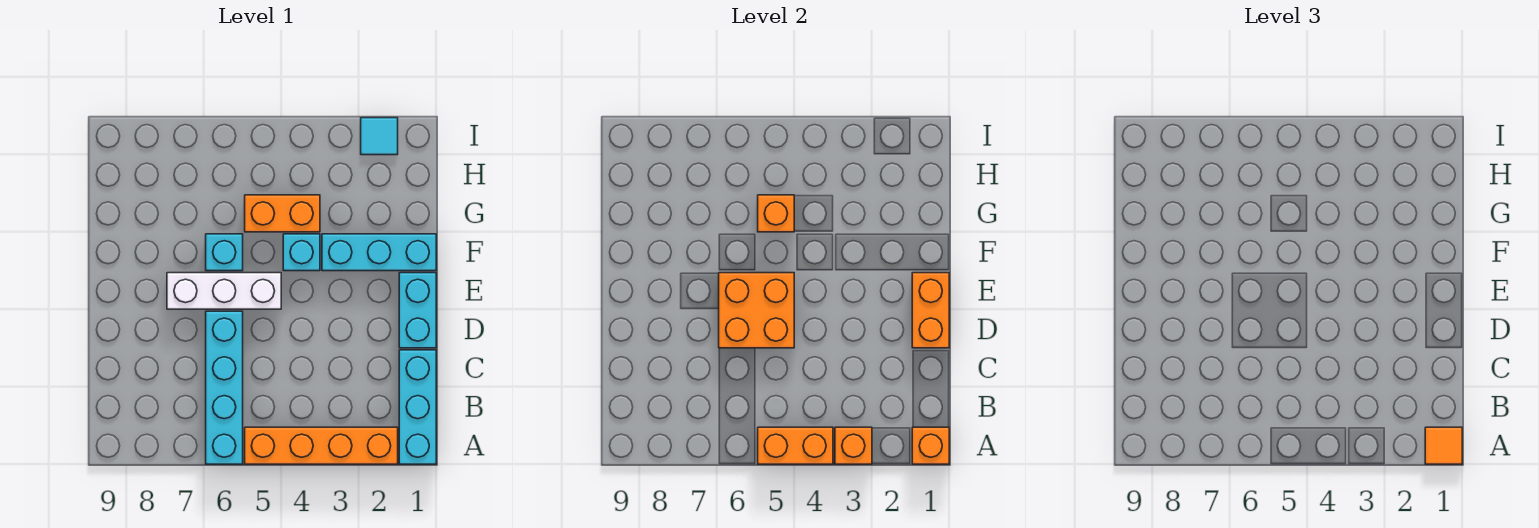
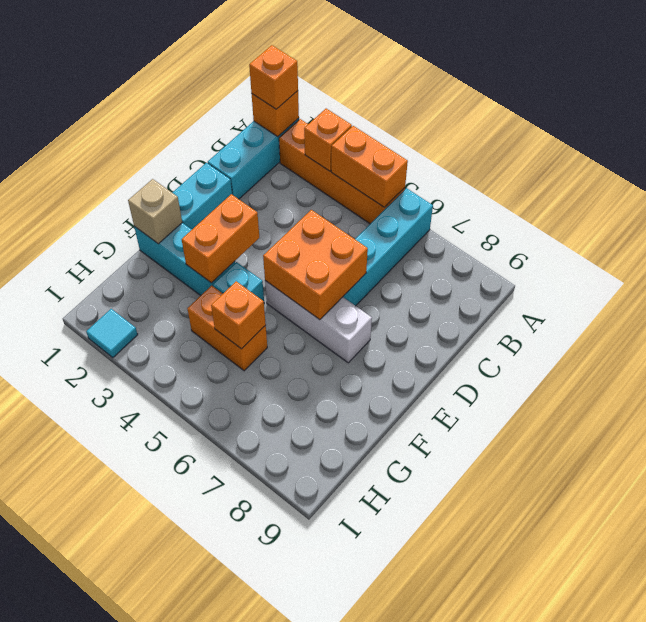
orange tile A1 level 3 -> orange brick A1 level 3
orange brick D1:E1 level 2 -> orange brick E3:F3 level 2
none -> tan brick F1 level 2
cyan brick F6 level 1 -> none

